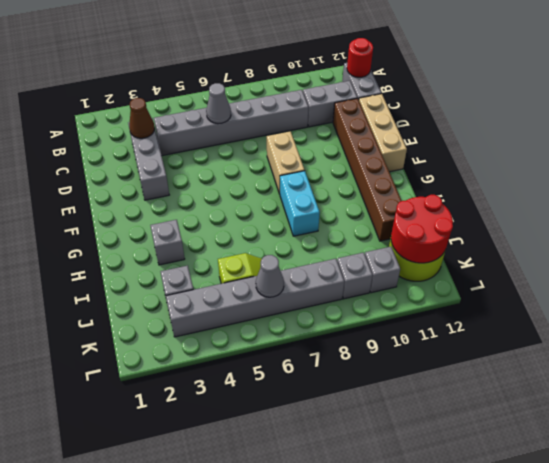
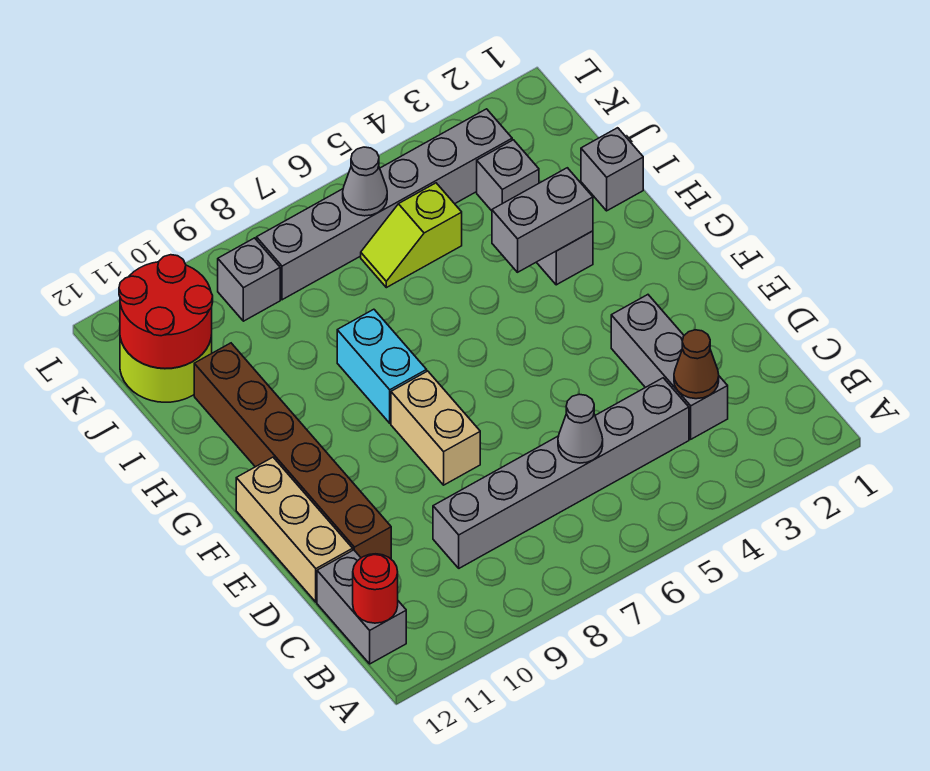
grey brick C10:C11 level 1 -> grey brick H3:H4 level 2
grey brick K10 level 1 -> grey brick I1 level 1

